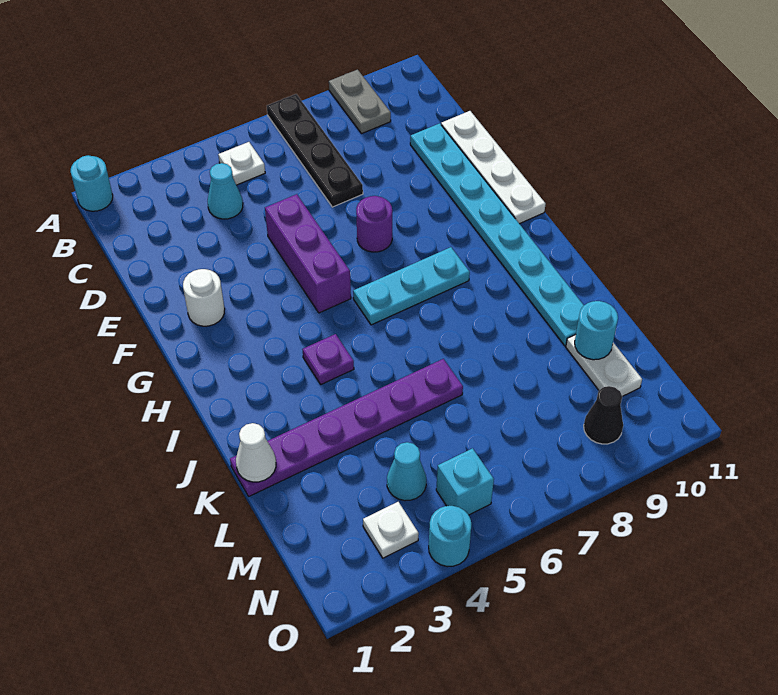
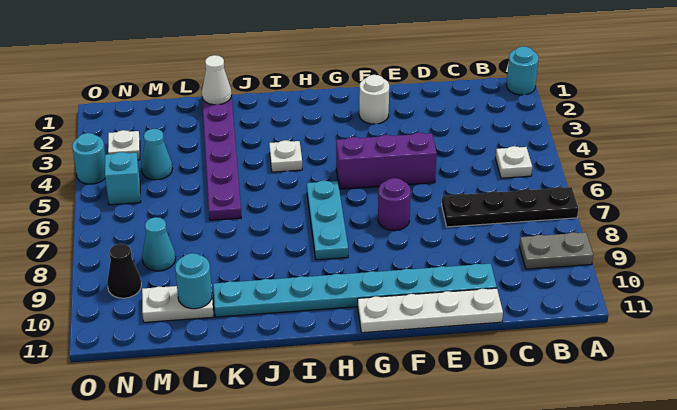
cyan cone C4 level 1 -> cyan cone M8 level 1
purple plate I4 level 1 -> white plate I4 level 1

